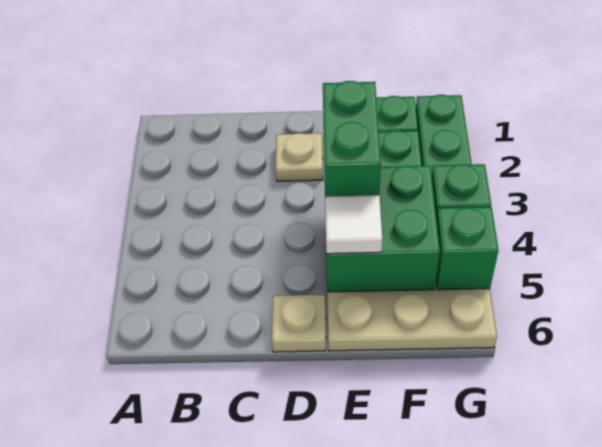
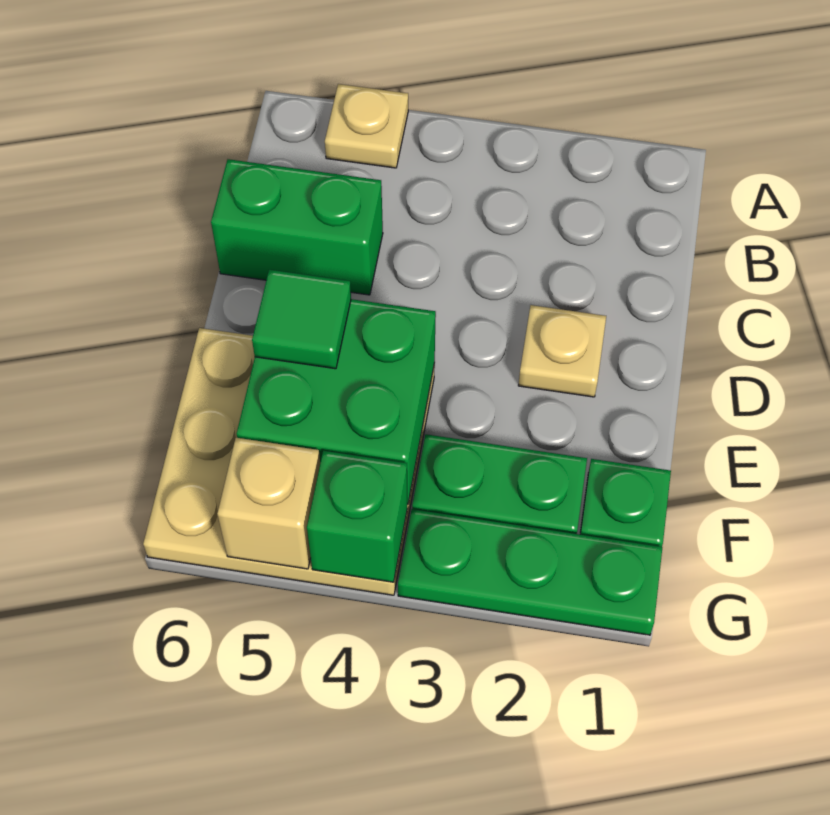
tan plate D6 level 1 -> tan plate A5 level 1
green brick E3:E4 level 3 -> green brick C5:C6 level 1
white tile E5 level 3 -> green tile E5 level 3
green brick G5 level 2 -> tan brick G5 level 2

